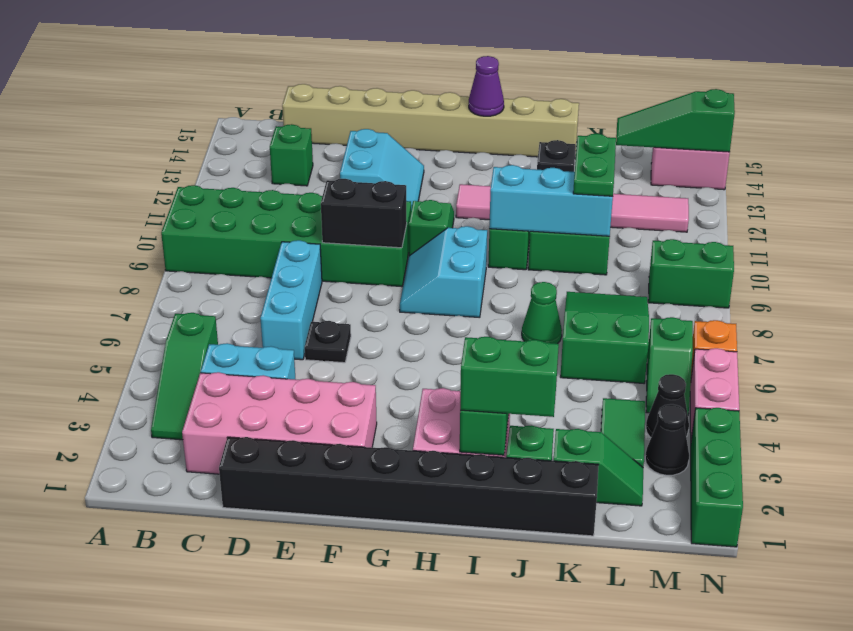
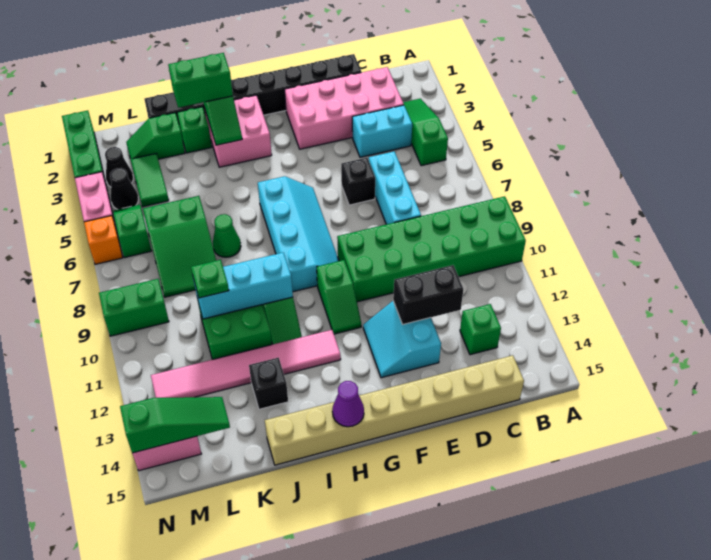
black plate E6 level 1 -> black brick E6 level 1
black brick E9:F9 level 2 -> black brick D12:E12 level 2
cyan slope G8:H9 level 1 top H -> cyan slope G6:H9 level 1 top H
green plate K10:K11 level 3 -> green plate K10 level 3

